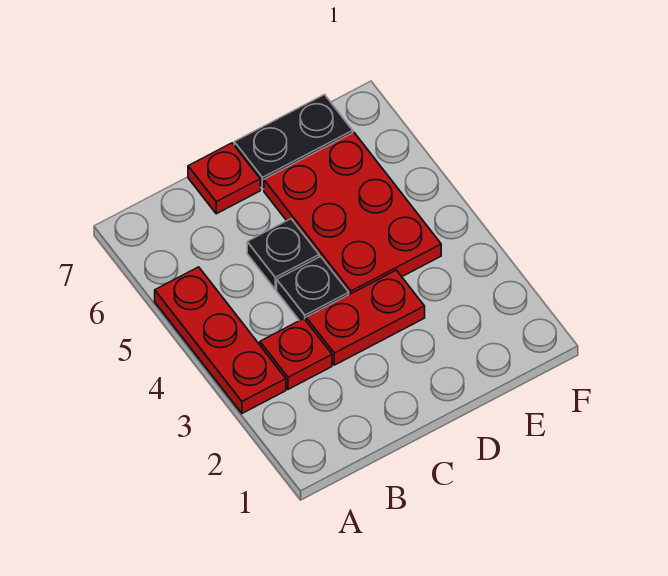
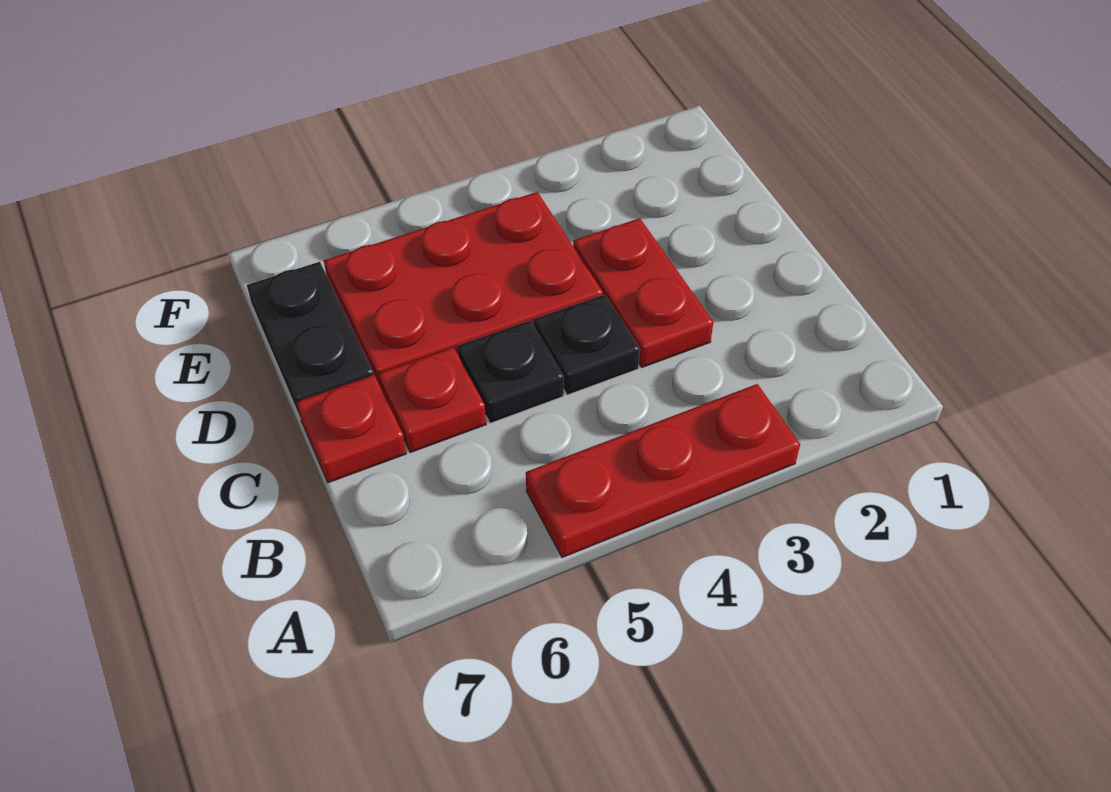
red plate B3 level 1 -> red plate C6 level 1

